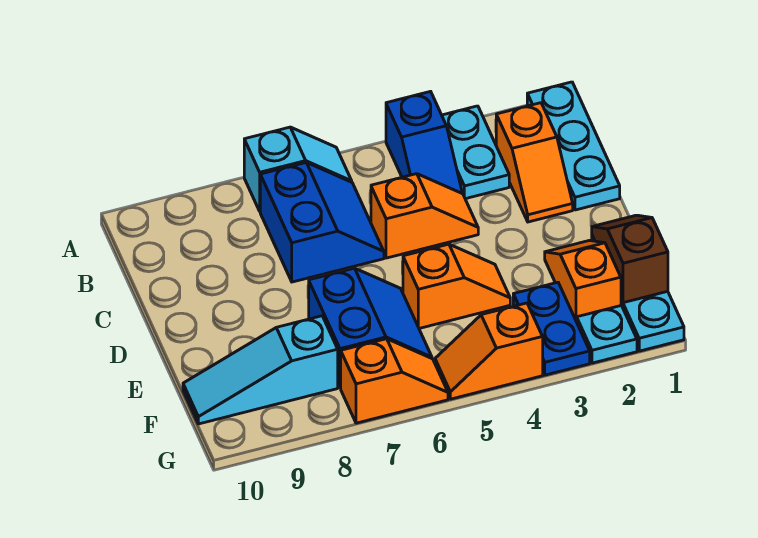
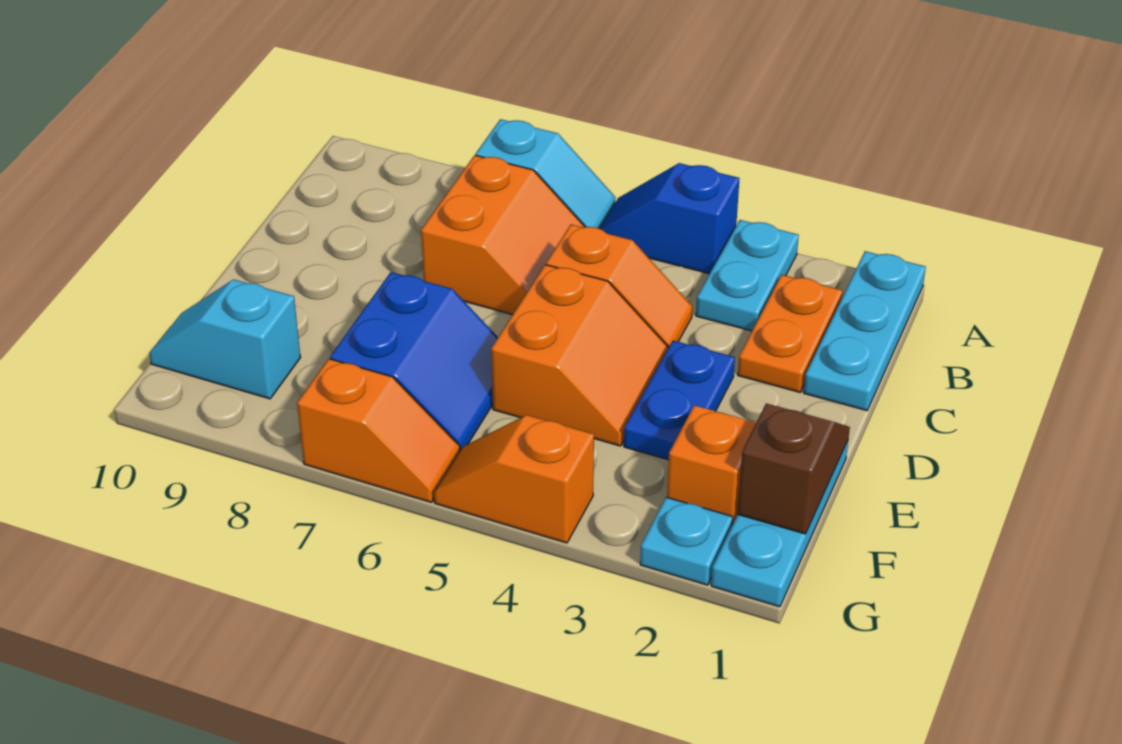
blue slope A4:B4 level 1 top A -> blue slope A4:A5 level 1 top 4
orange slope B2:C2 level 1 top B -> orange plate B2:C2 level 1
blue slope B6:C7 level 1 top 7 -> orange slope B6:C7 level 1 top 7
orange slope E4:E5 level 1 top 5 -> orange slope D4:E5 level 1 top 5
blue plate F3:G3 level 1 -> blue plate D3:E3 level 1
cyan slope F8:F10 level 1 top 8 -> cyan slope F9:F10 level 1 top 9

